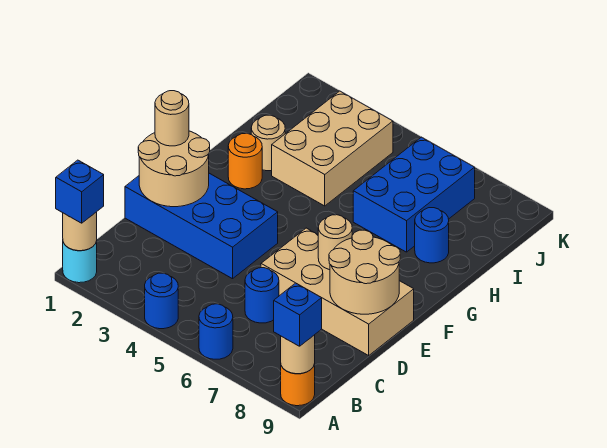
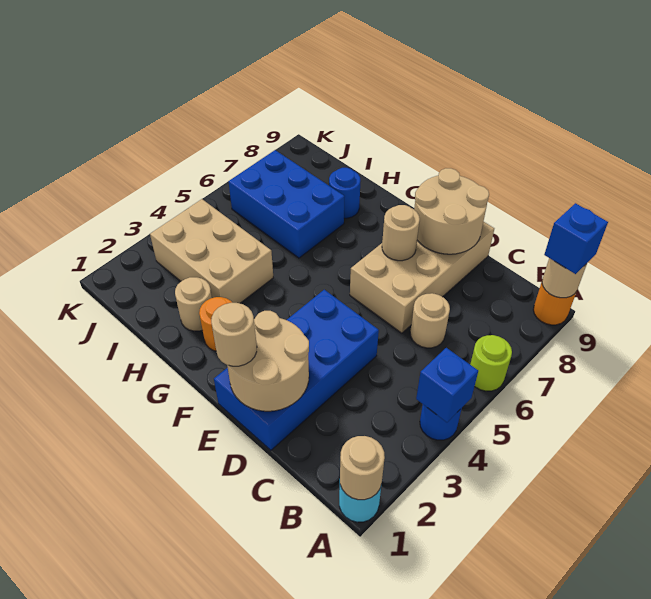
blue brick A1 level 3 -> blue brick A4 level 2
blue round brick A6 level 1 -> lime round brick A6 level 1
blue round brick C6 level 1 -> tan round brick C6 level 1

